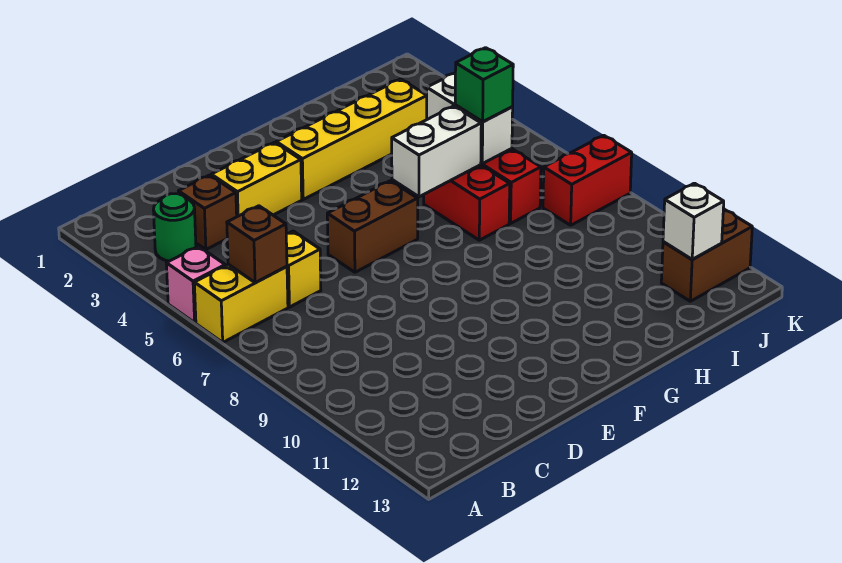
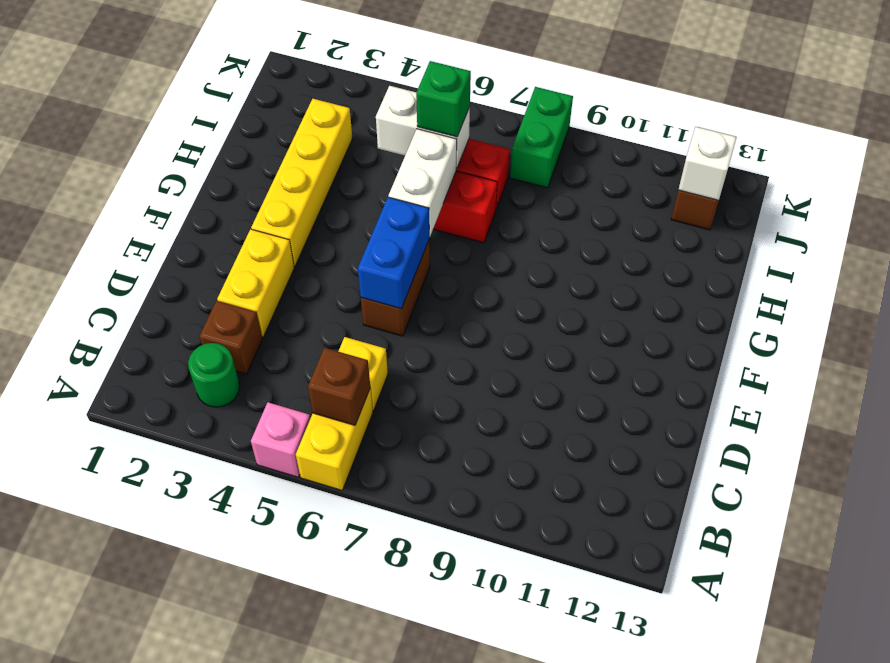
none -> blue brick E6:F6 level 2
red brick J8:K8 level 1 -> green brick J8:K8 level 1

